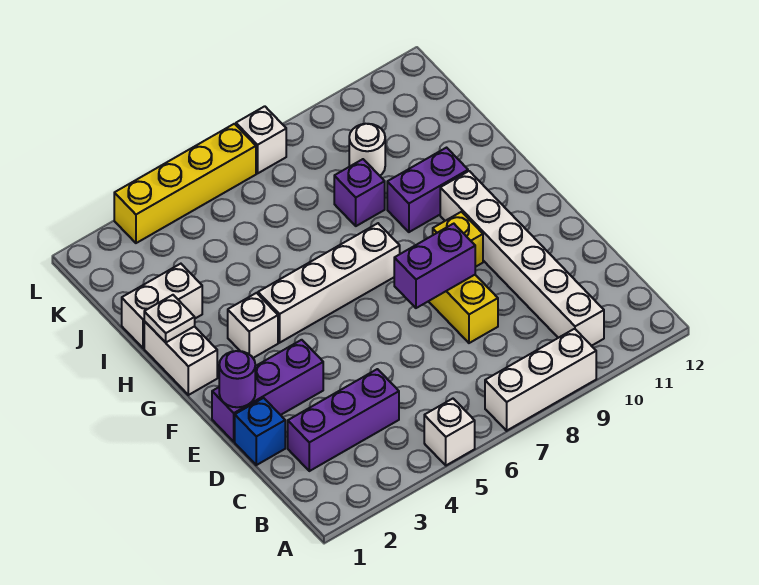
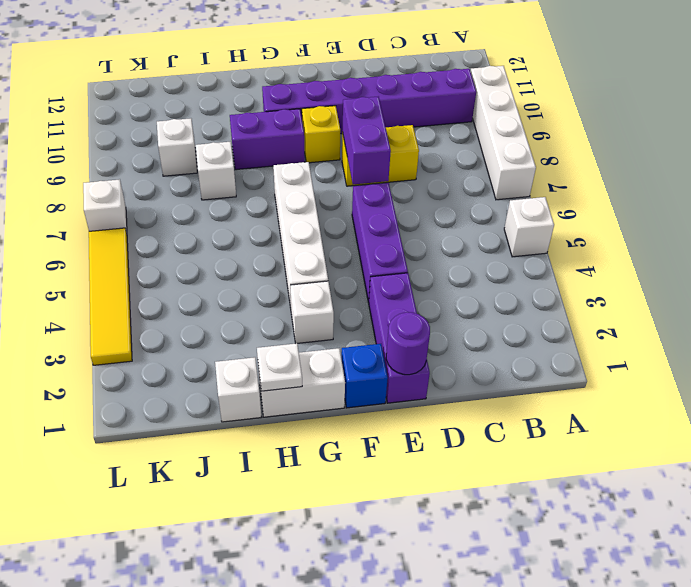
white brick A7:A9 level 1 -> white brick A7:A10 level 1
white brick B10:G10 level 1 -> purple brick B10:G10 level 1
purple brick C2:C4 level 1 -> purple brick E4:E6 level 1
blue brick D1 level 1 -> blue brick F1 level 1
purple brick H9:H10 level 1 -> purple brick G9:H9 level 1
white brick I1:I2 level 1 -> white brick I1 level 1
purple brick I8 level 1 -> white brick I8 level 1
white round brick J9 level 1 -> white brick J9 level 1
yellow brick L3:L6 level 1 -> yellow tile L3:L6 level 1

